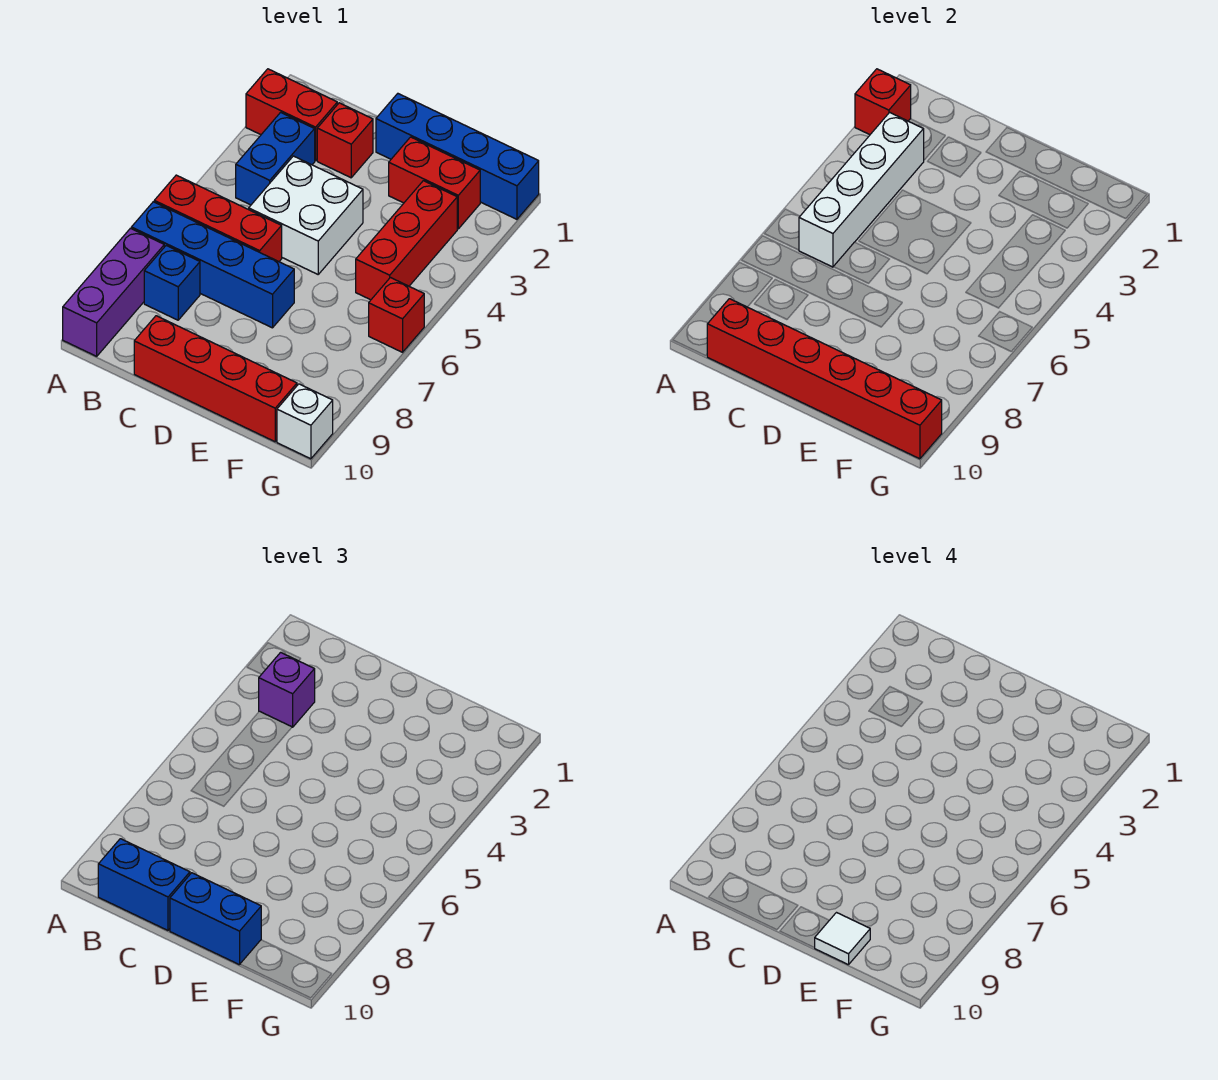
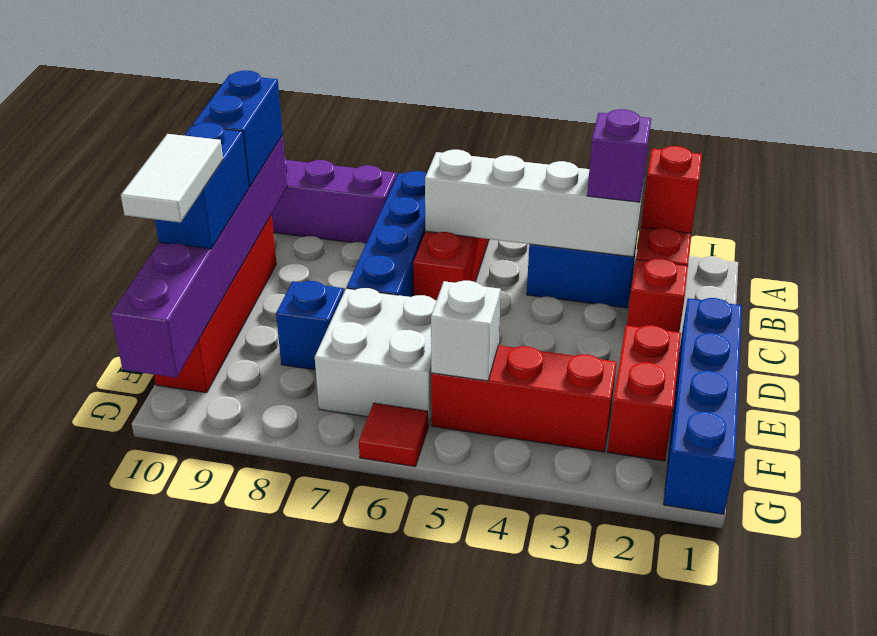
blue brick B8 level 1 -> blue brick E8 level 1
red brick B10:G10 level 2 -> purple brick B10:G10 level 2
white brick C4:D5 level 1 -> white brick E6:F7 level 1
white tile E10 level 4 -> white tile E10:F10 level 4
red brick G6 level 1 -> red tile G6 level 1
white brick G10 level 1 -> white brick F5 level 2

